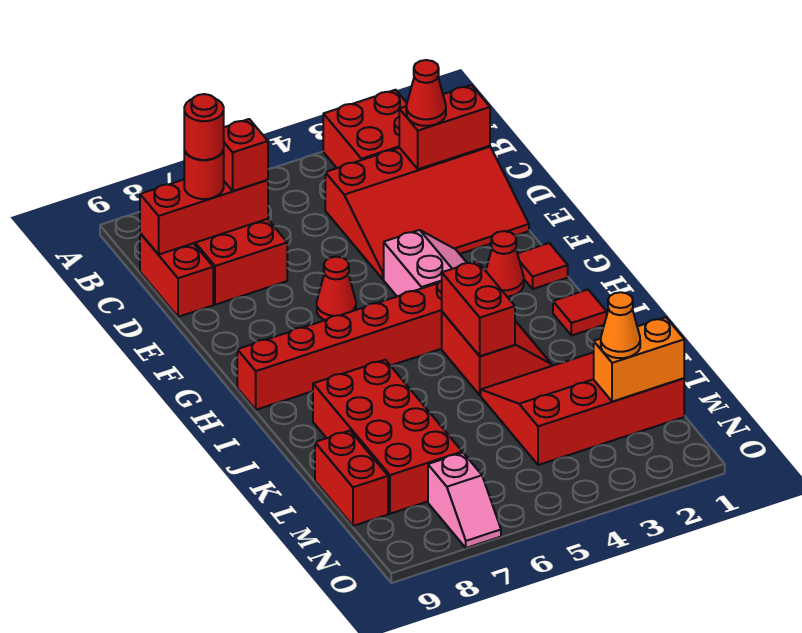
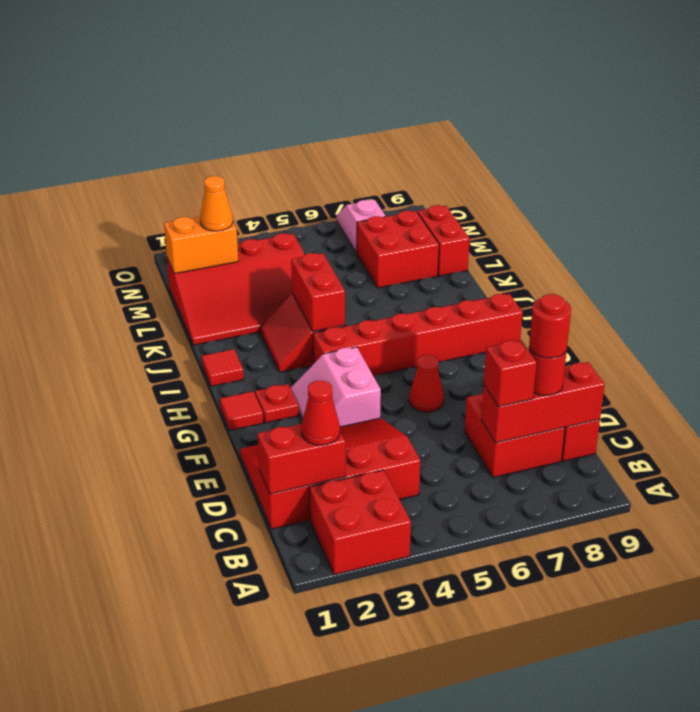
red cone G2 level 1 -> red plate G2 level 1
red brick J7:M8 level 1 -> red brick L7:M8 level 1

